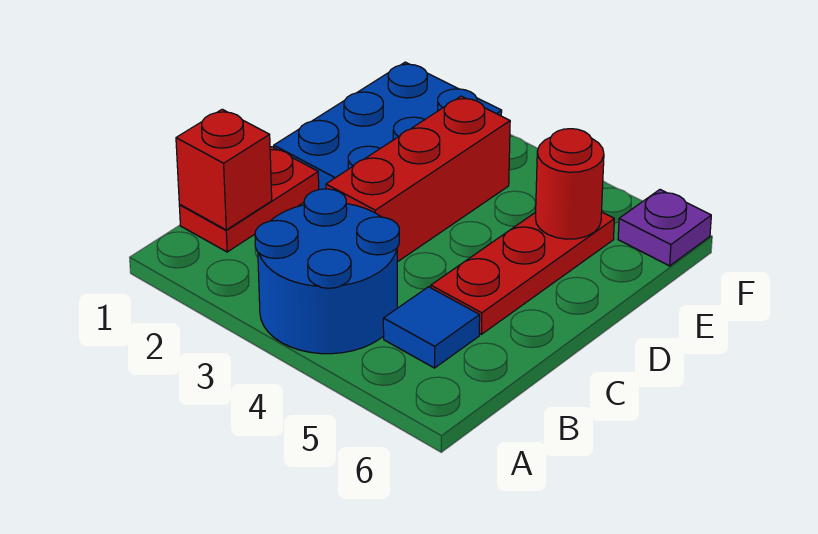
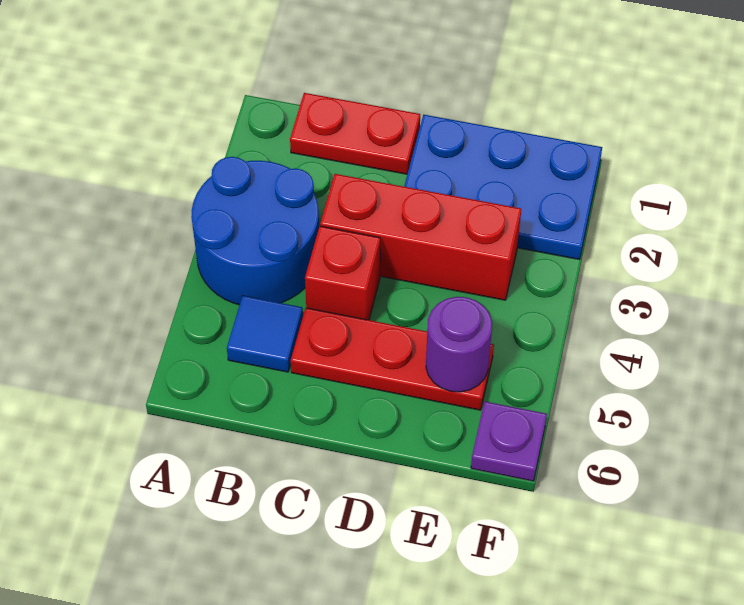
red brick B1 level 2 -> red brick C4 level 1
red round brick E5 level 2 -> purple round brick E5 level 2

